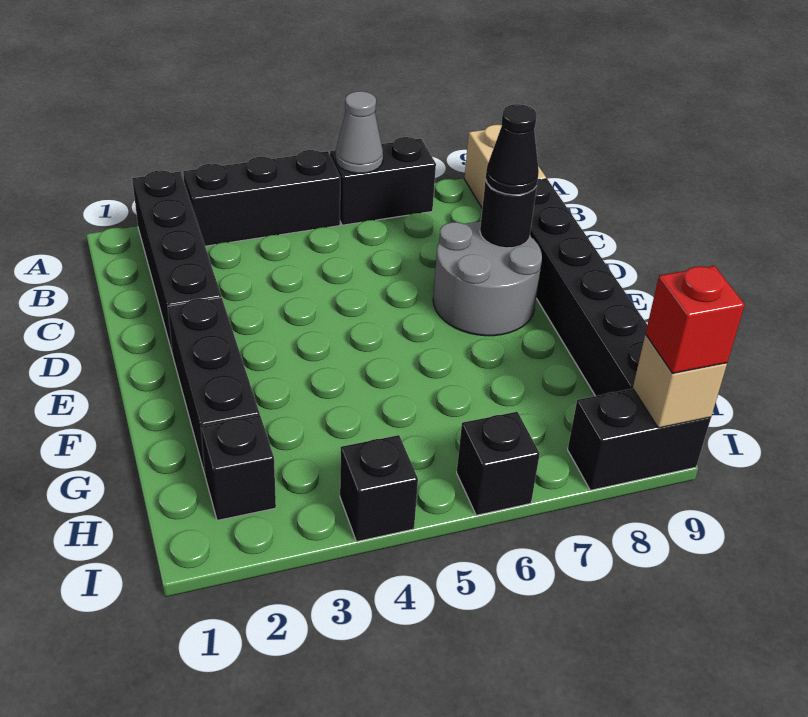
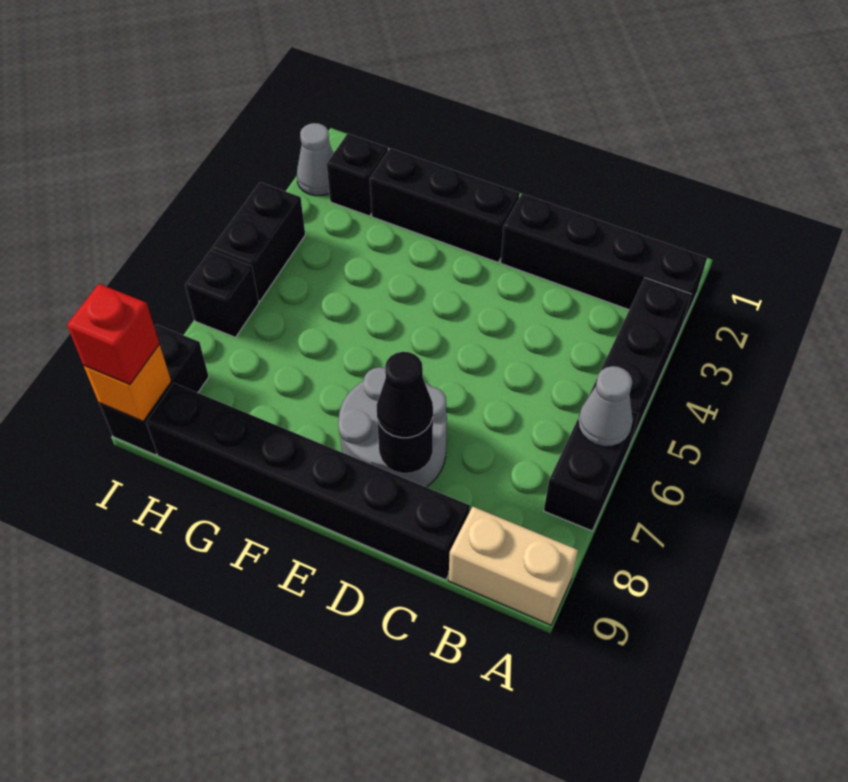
none -> grey cone I2 level 1
black brick I4 level 1 -> black brick I4:I5 level 1
tan brick I9 level 2 -> orange brick I9 level 2

